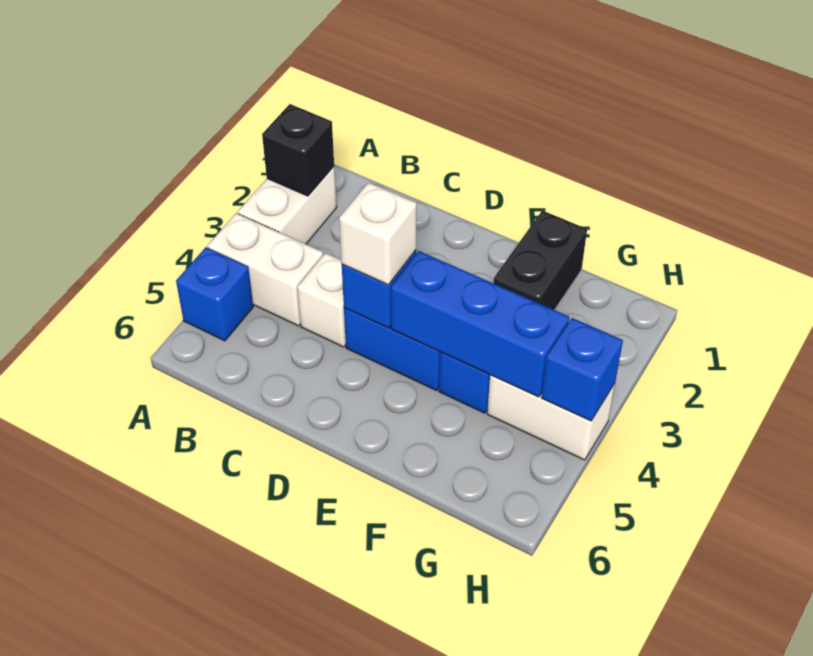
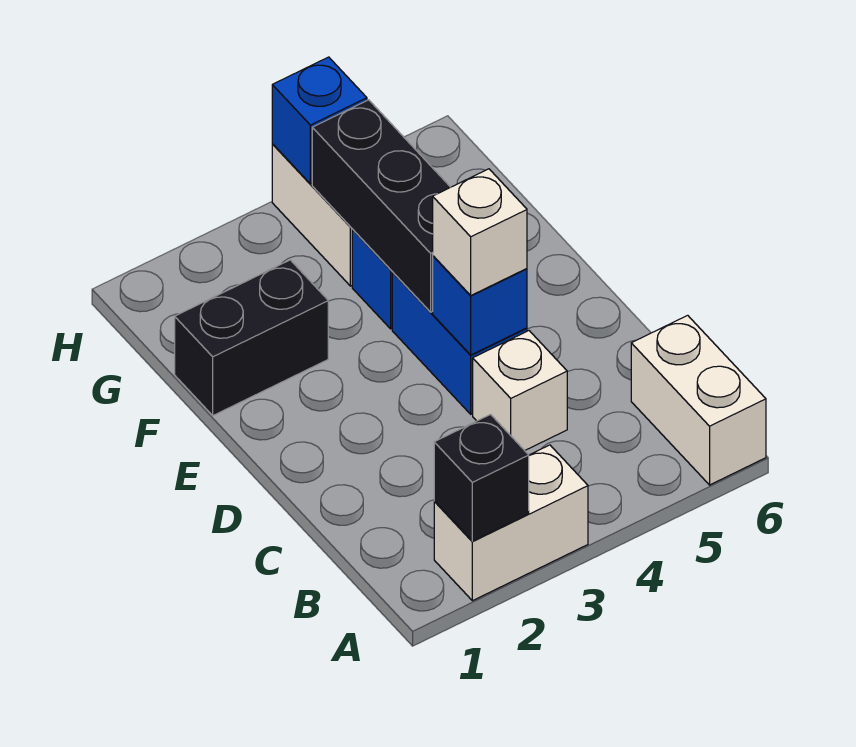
white brick A4:B4 level 1 -> white brick A6:B6 level 1
blue brick A5 level 1 -> none
blue brick E4:G4 level 2 -> black brick E4:G4 level 2

